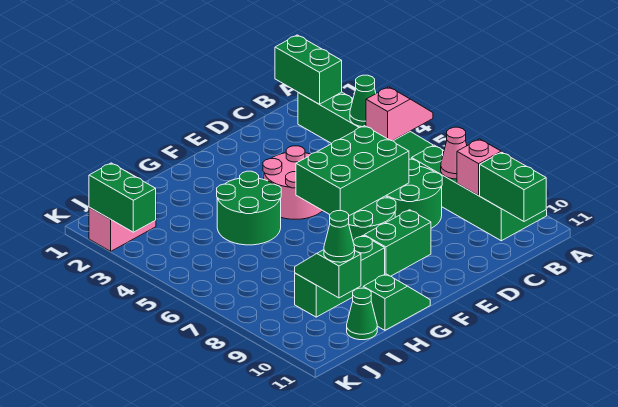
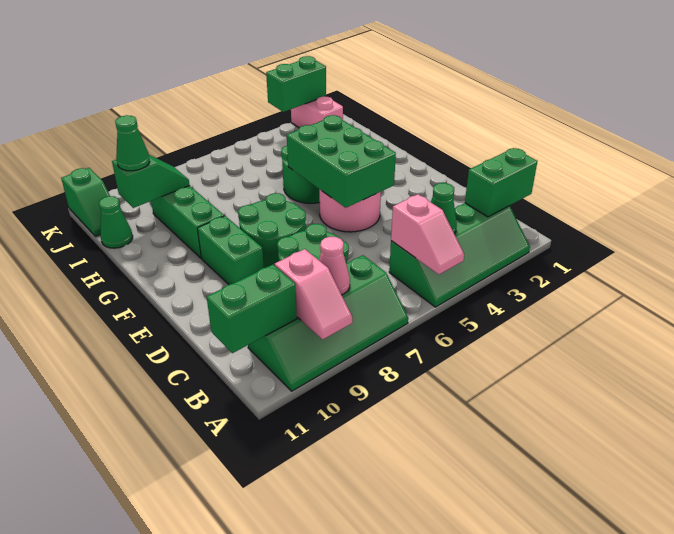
green brick D6:F7 level 2 -> green brick E4:G5 level 2
green slope G11:H11 level 1 top H -> green slope J11:K11 level 1 top K

